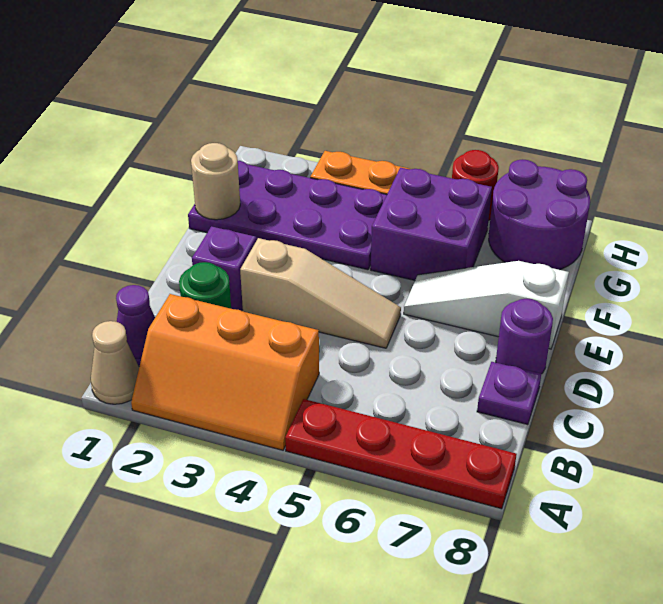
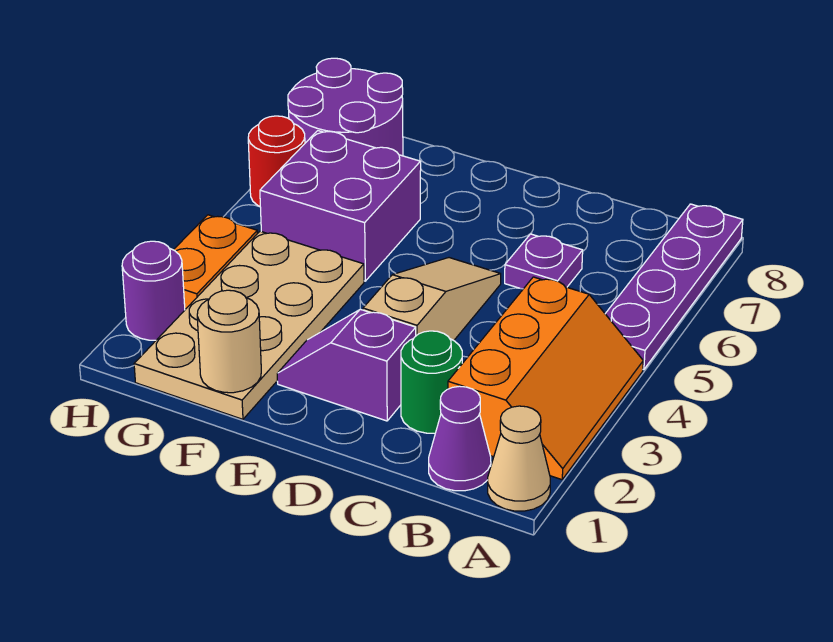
red plate A5:A8 level 1 -> purple plate A5:A8 level 1
purple plate C8 level 1 -> purple plate C6 level 1
purple round brick D8 level 1 -> purple round brick H2 level 1
white slope E6:E8 level 1 top 8 -> none
purple plate F1:G4 level 1 -> tan plate F1:G4 level 1

